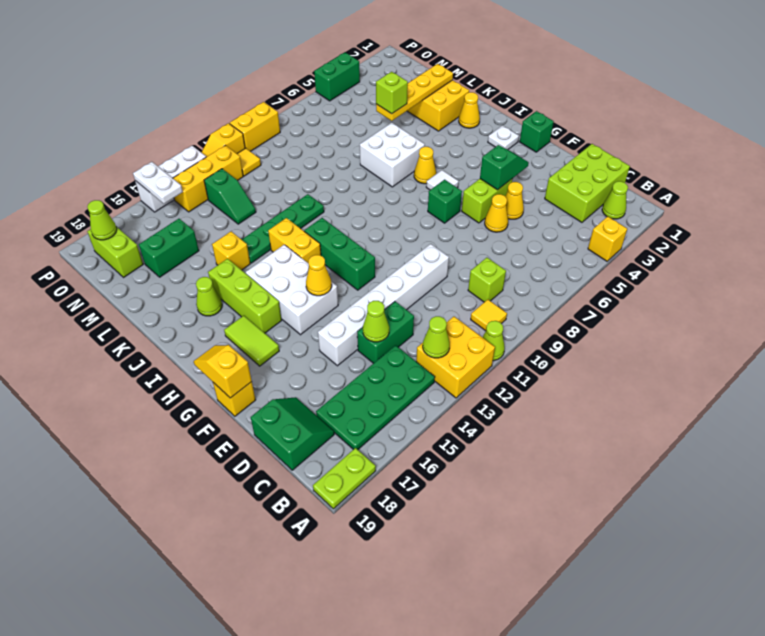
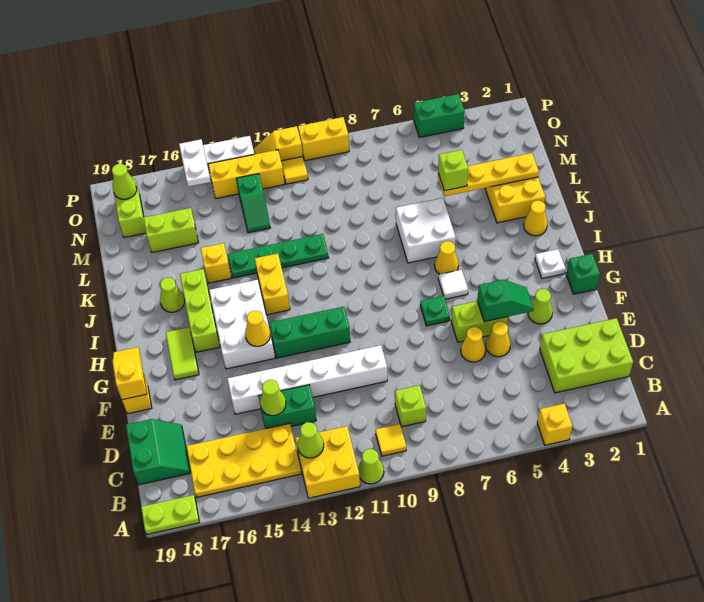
lime cone B2 level 1 -> lime cone F3 level 1
green plate B14:C17 level 1 -> yellow plate B14:C17 level 1
green brick G7 level 1 -> green plate G7 level 1
green brick G12:I12 level 1 -> green brick G11:G13 level 1
green brick M16:M17 level 1 -> lime brick M16:M17 level 1

